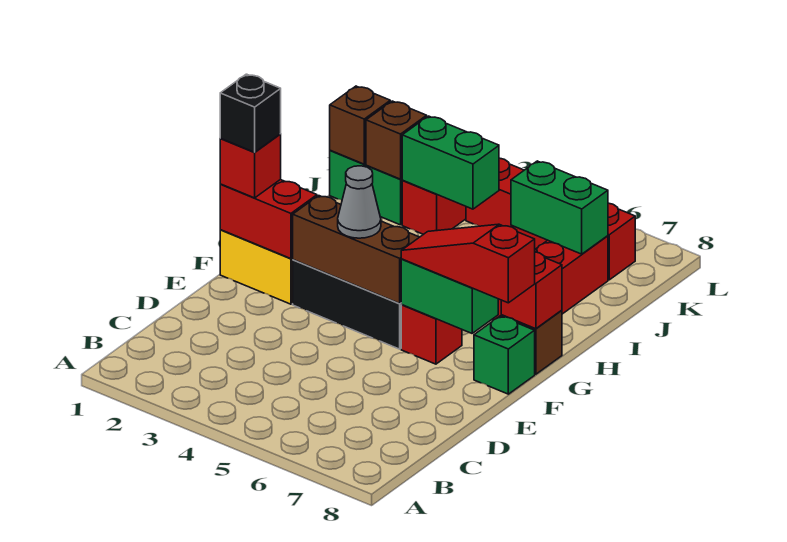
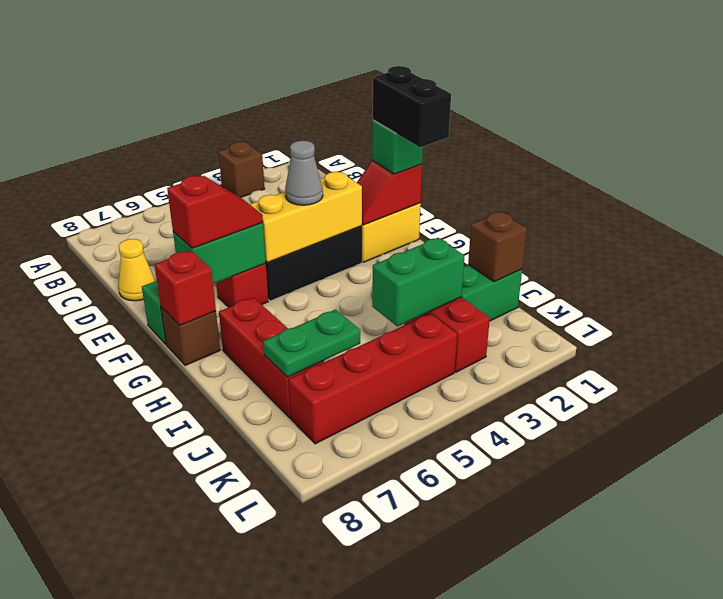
none -> yellow cone D8 level 1
red brick F1:F2 level 2 -> red slope F1:F2 level 2 top 1
red brick F1 level 3 -> green brick F1 level 3
black brick F1 level 4 -> black brick F1:G1 level 4
brown brick F3:F5 level 2 -> yellow brick F3:F5 level 2
red slope F6:F8 level 3 top 8 -> red slope F6:F7 level 3 top 7
brown brick J2 level 2 -> brown brick A3 level 1
green brick J6:J7 level 2 -> green plate J6:J7 level 2

